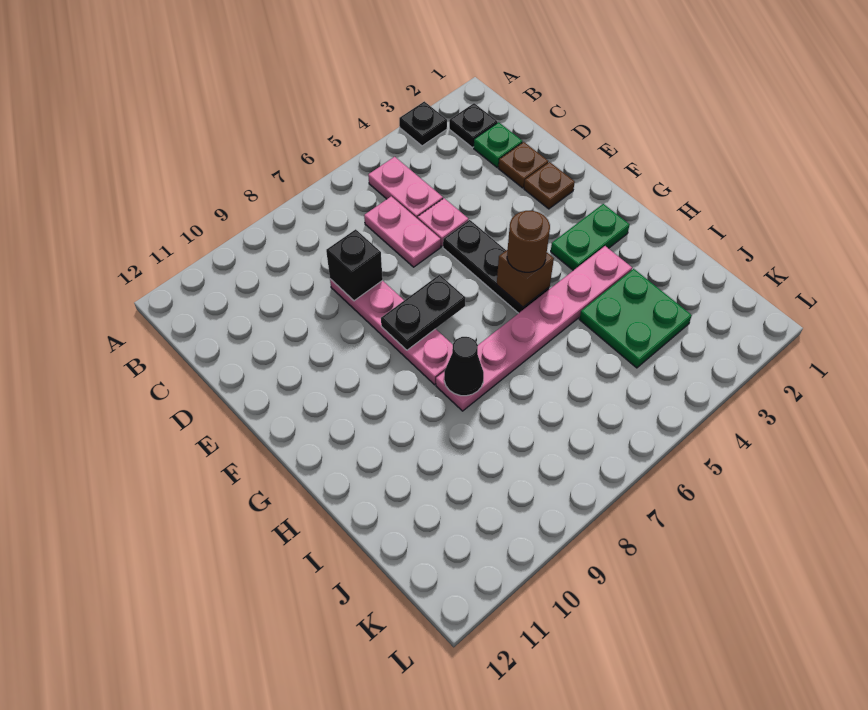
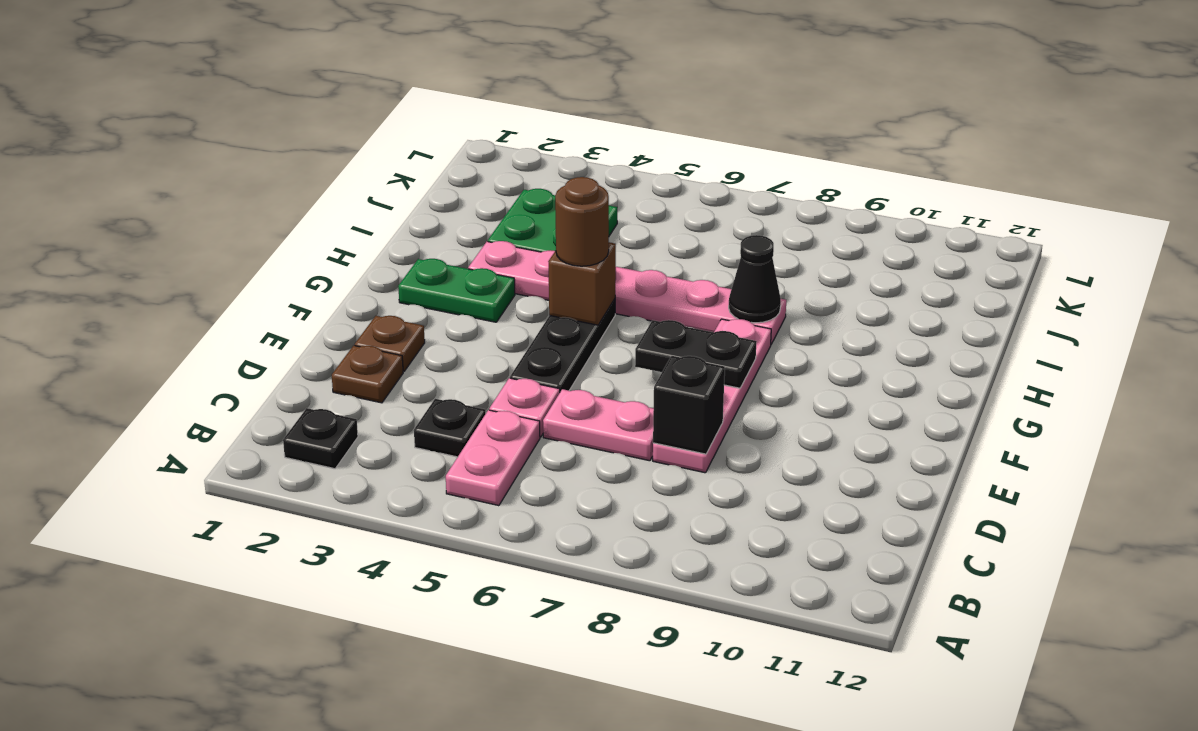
black plate A3 level 1 -> black plate C4 level 1
green plate C2 level 1 -> none
pink plate C6:D6 level 1 -> pink plate D6:D7 level 1

